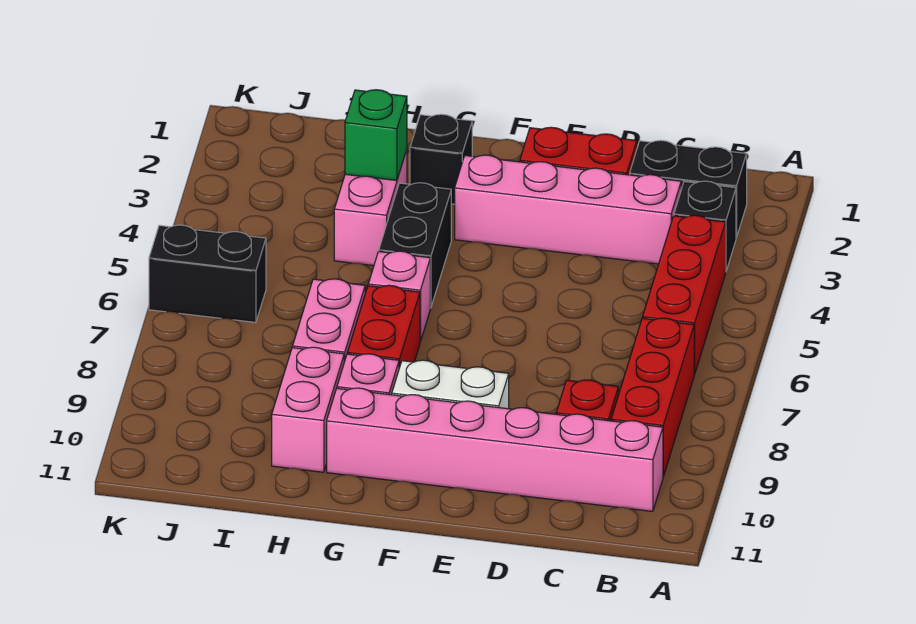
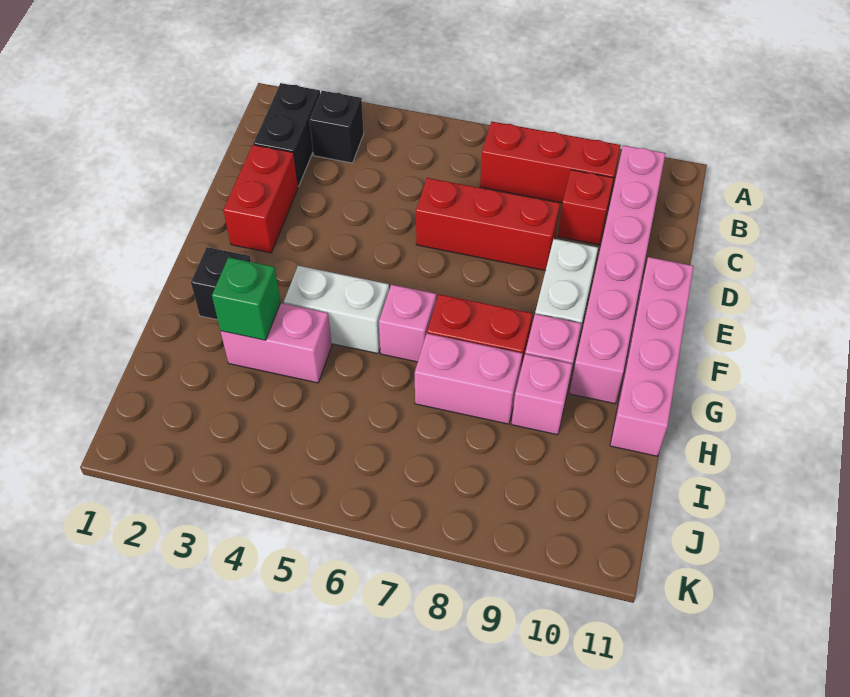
red brick B4:B6 level 1 -> red brick D6:D8 level 1
pink brick C3:F3 level 1 -> pink brick E11:H11 level 1
black brick G4:G5 level 1 -> white brick G4:G5 level 1
pink brick H9:H10 level 1 -> pink brick H9 level 1
black brick J6:K6 level 1 -> none

